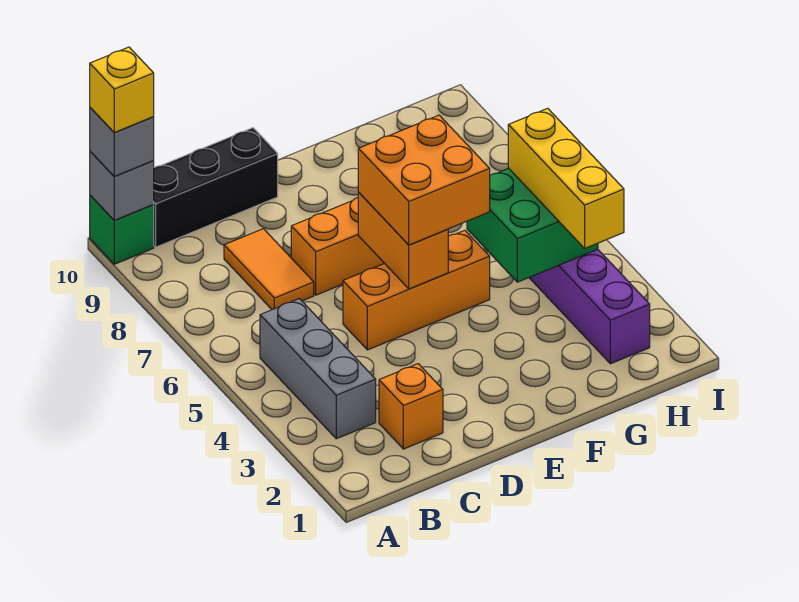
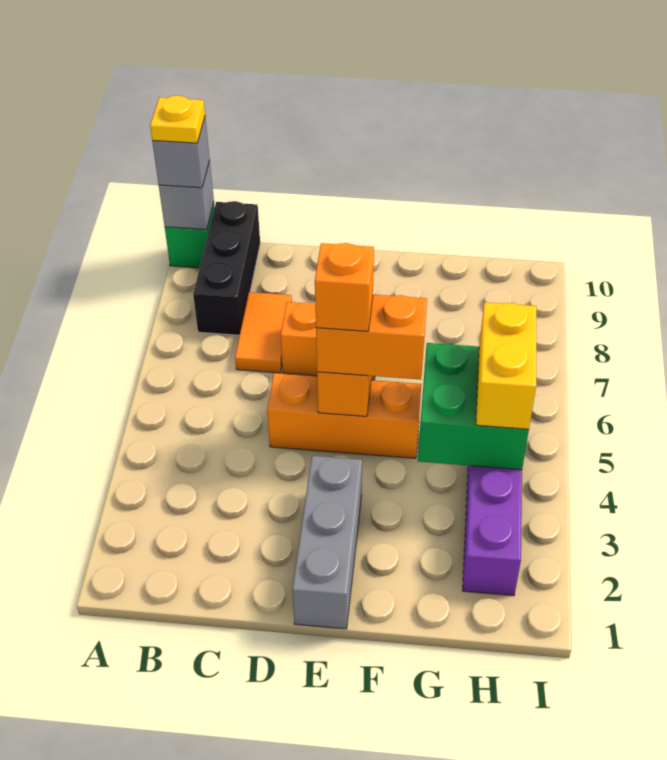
yellow brick A10 level 4 -> yellow plate A10 level 4
grey brick B3:B5 level 1 -> grey brick E1:E3 level 1
black brick B10:D10 level 1 -> black brick B8:B10 level 1
orange brick C2 level 1 -> orange brick E5 level 4
orange brick E5:F6 level 3 -> orange brick E5:F5 level 3
yellow brick H3:H5 level 3 -> yellow brick H4:H5 level 3

